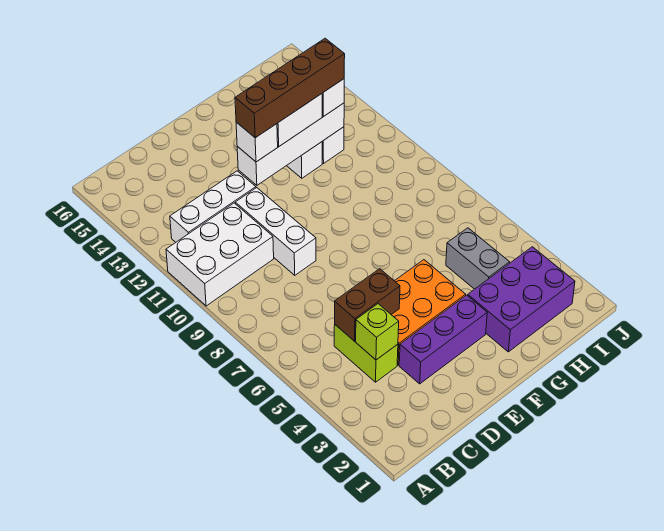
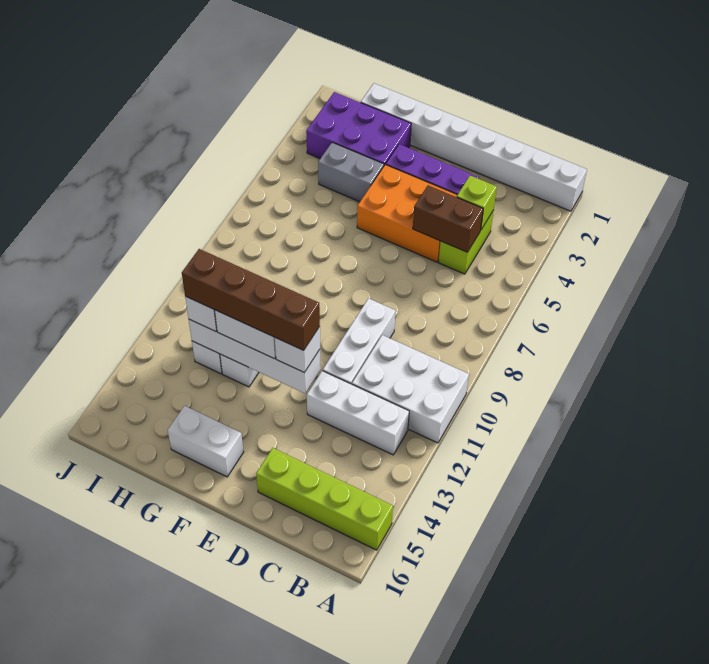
none -> white brick A1:H1 level 1
none -> lime brick A15:D15 level 1
none -> white brick F15:G15 level 1
grey brick H4:H5 level 1 -> grey brick G4:H4 level 1

